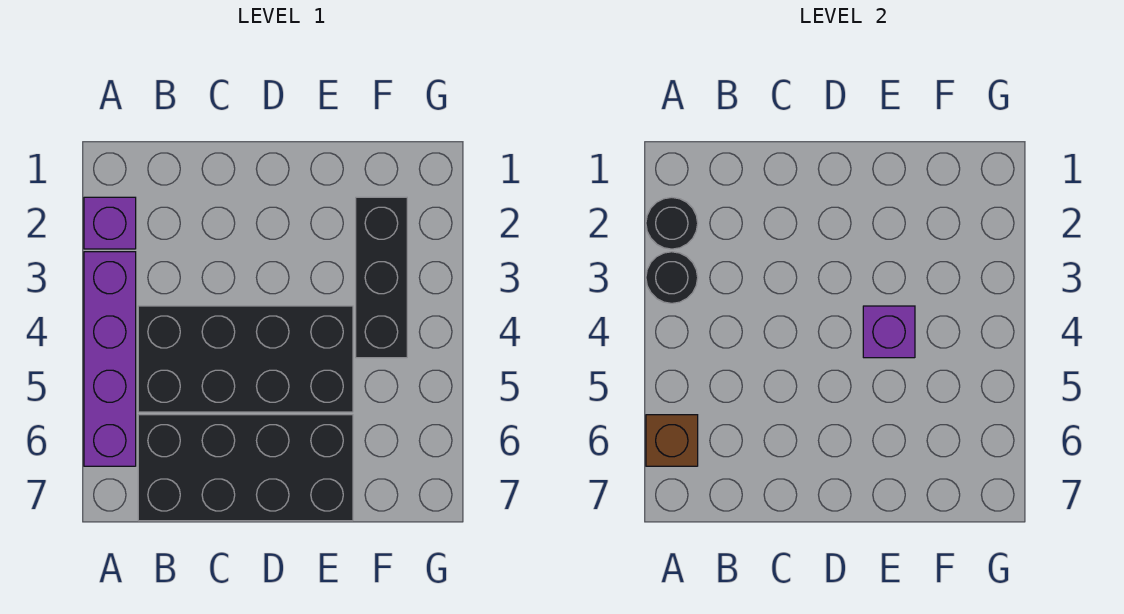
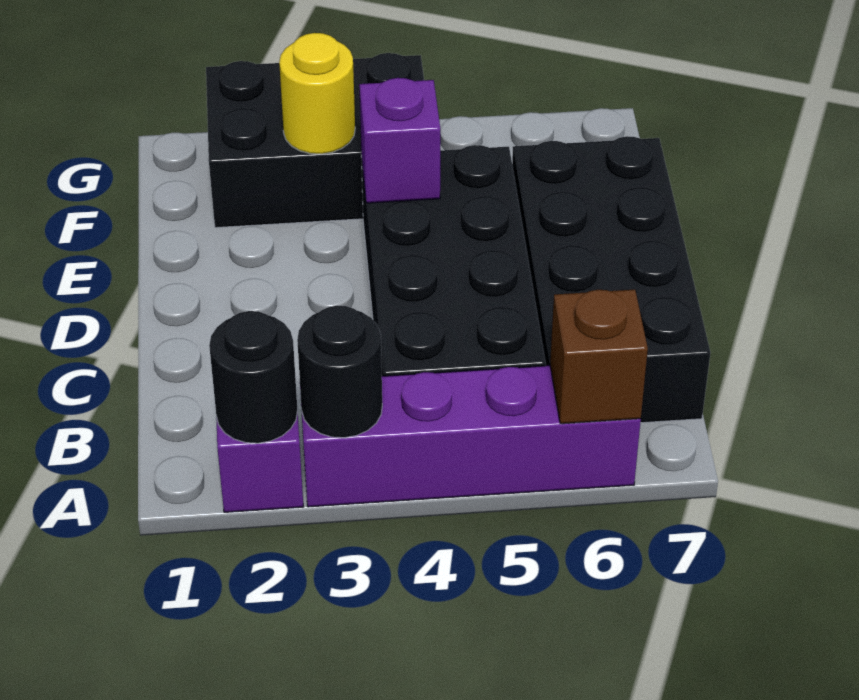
black brick F2:F4 level 1 -> black brick F2:G4 level 1
none -> yellow round brick F3 level 2

